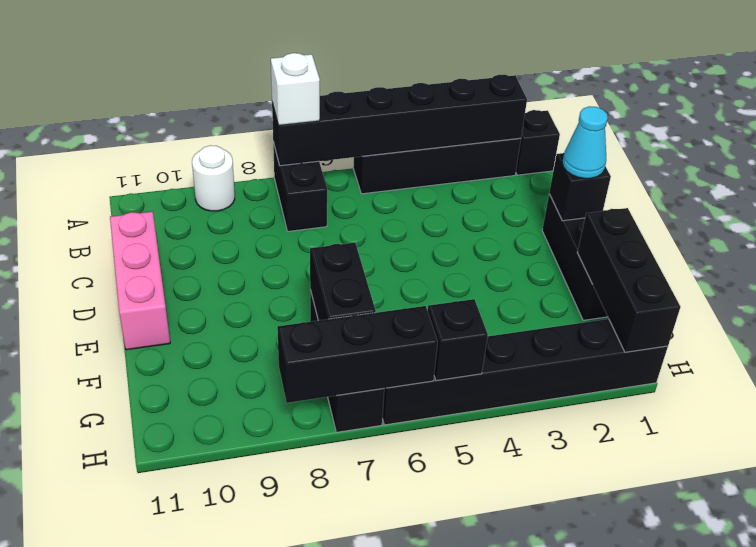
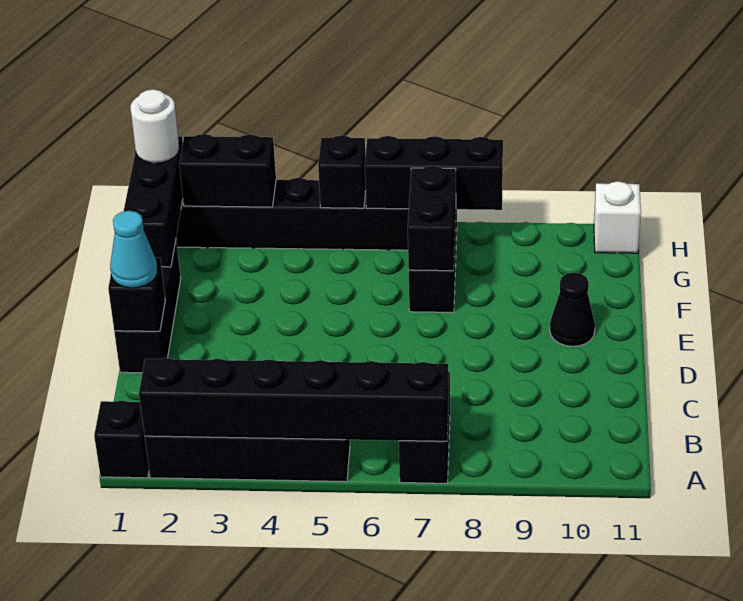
white brick A7 level 3 -> white brick H11 level 1
white round brick A9 level 1 -> white round brick H1 level 3
pink brick C11:E11 level 1 -> none
none -> black cone E10 level 1
none -> black brick H2:H3 level 2

